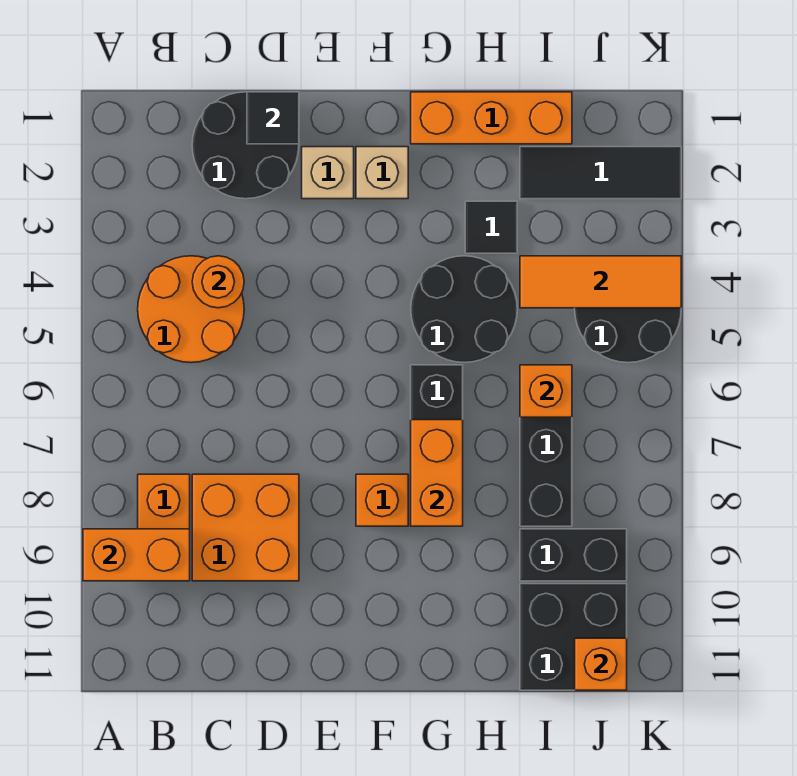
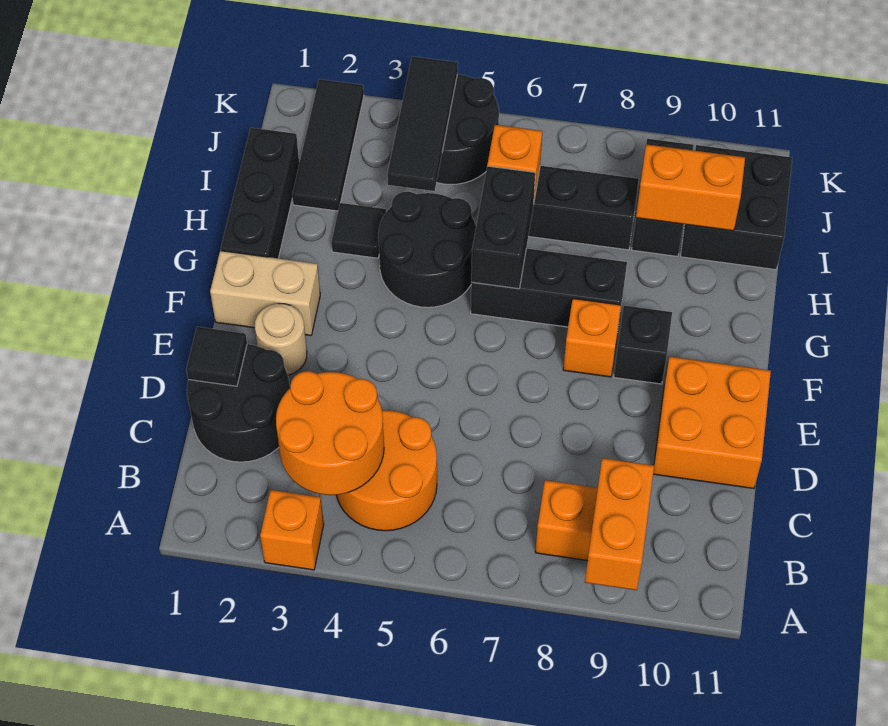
orange round brick C4 level 2 -> orange round brick B3:C4 level 2
orange brick C8:D9 level 1 -> orange brick D10:E11 level 1
tan brick E2 level 1 -> tan round brick E2 level 1
tan brick F2 level 1 -> tan brick F1:F2 level 1
none -> black brick F9 level 1
orange brick G1:I1 level 1 -> black brick G1:I1 level 1
none -> black brick G6:H6 level 2
orange brick G7:G8 level 2 -> orange brick I9:I10 level 2
orange tile I4:K4 level 2 -> black tile I4:K4 level 2
orange brick J11 level 2 -> orange brick A3 level 1

